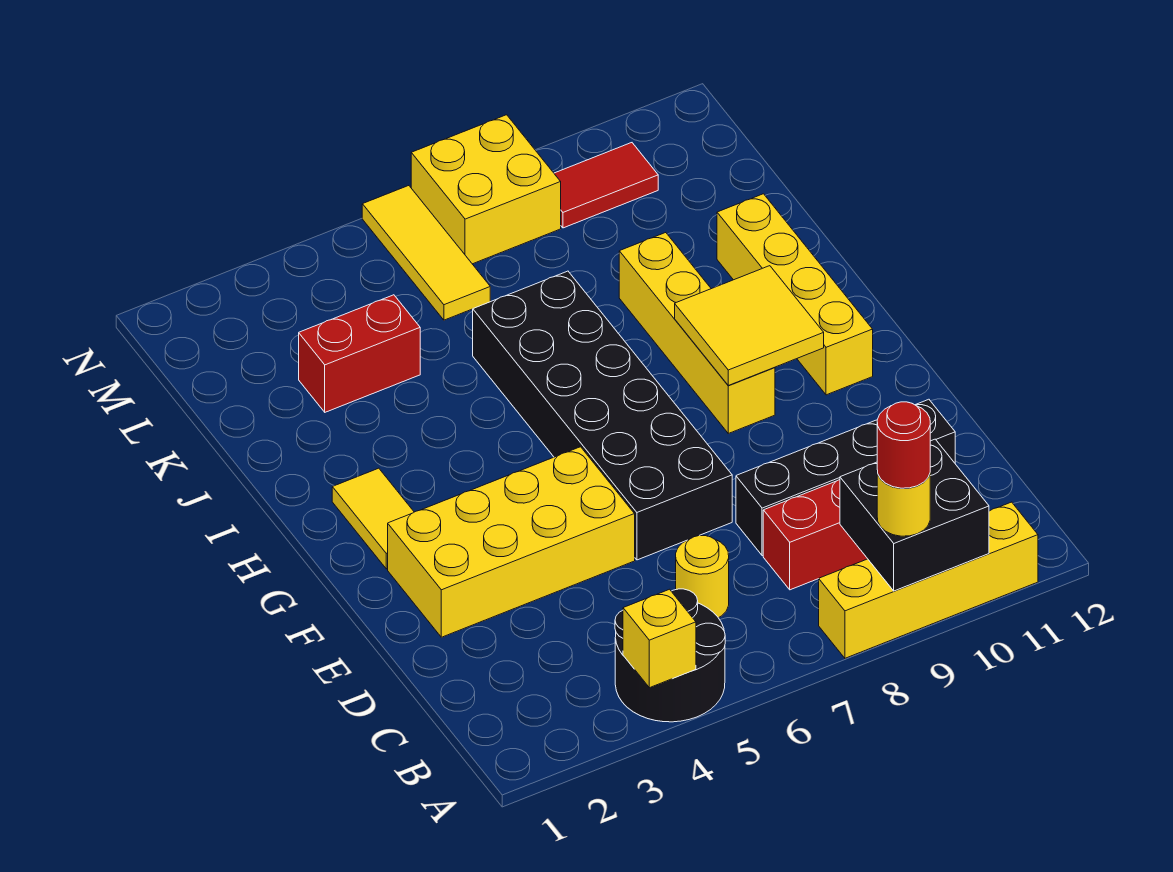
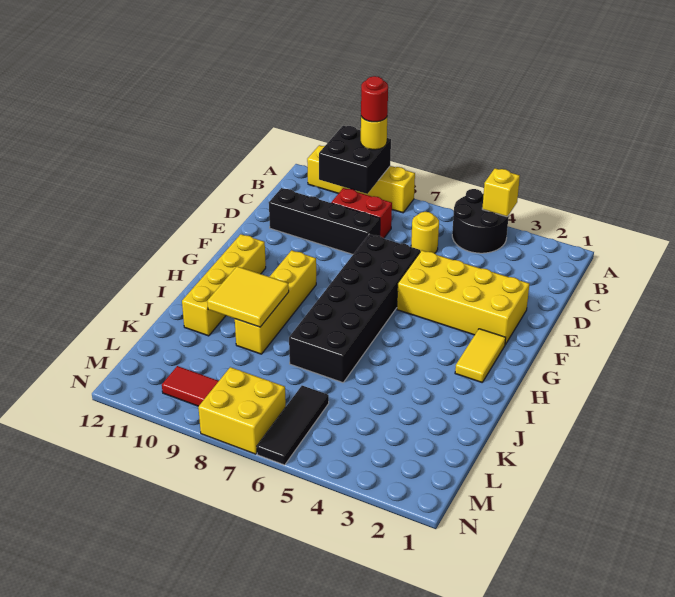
yellow tile G9:H10 level 2 -> yellow tile I9:J10 level 2
red brick K3:K4 level 1 -> none
yellow tile L6:N6 level 1 -> black tile L6:N6 level 1

